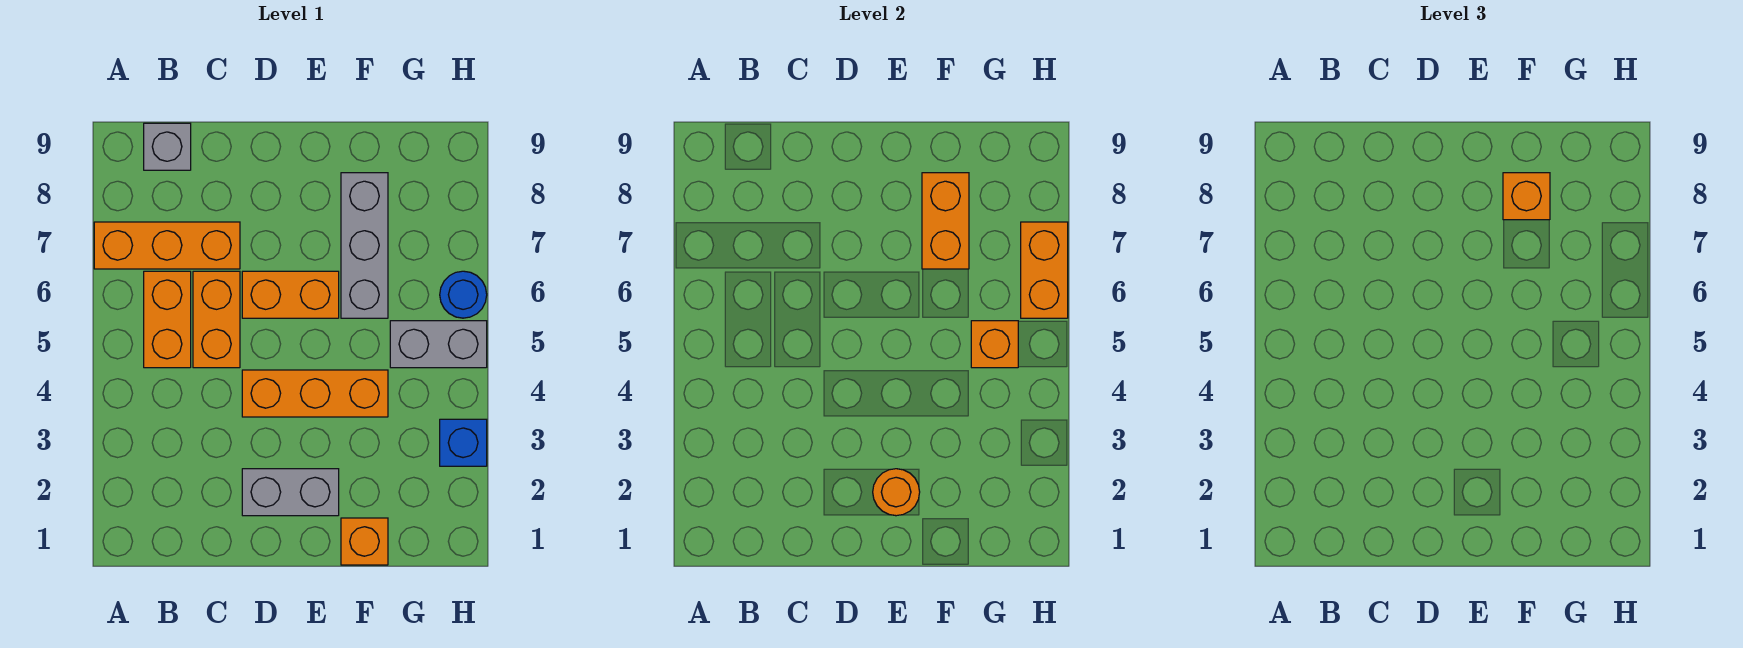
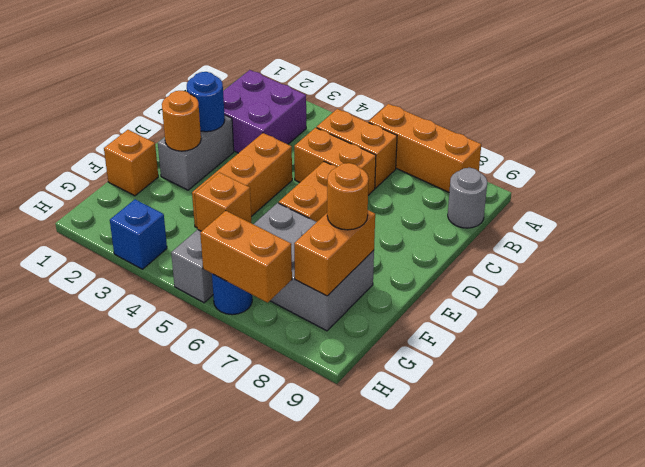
orange brick A7:C7 level 1 -> orange brick A6:A8 level 1
none -> purple brick B2:C3 level 1
grey brick B9 level 1 -> grey round brick B9 level 1
none -> blue round brick D2 level 2
grey brick F6:F8 level 1 -> grey brick F6:G8 level 1
orange brick F7:F8 level 2 -> orange brick F8:G8 level 2
orange brick F8 level 3 -> orange round brick F8 level 3

